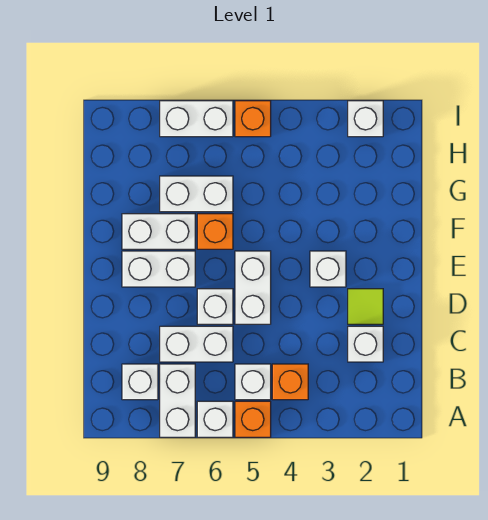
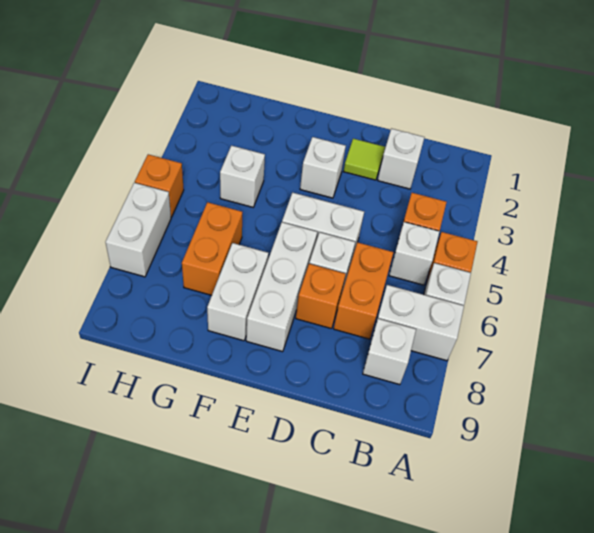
white brick C6:C7 level 1 -> orange brick C6:C7 level 1
white brick E7:E8 level 1 -> white brick E6:E8 level 1
orange brick F6 level 1 -> orange brick D7 level 1
white brick G6:G7 level 1 -> orange brick G6:G7 level 1
white brick I2 level 1 -> white brick G4 level 1

